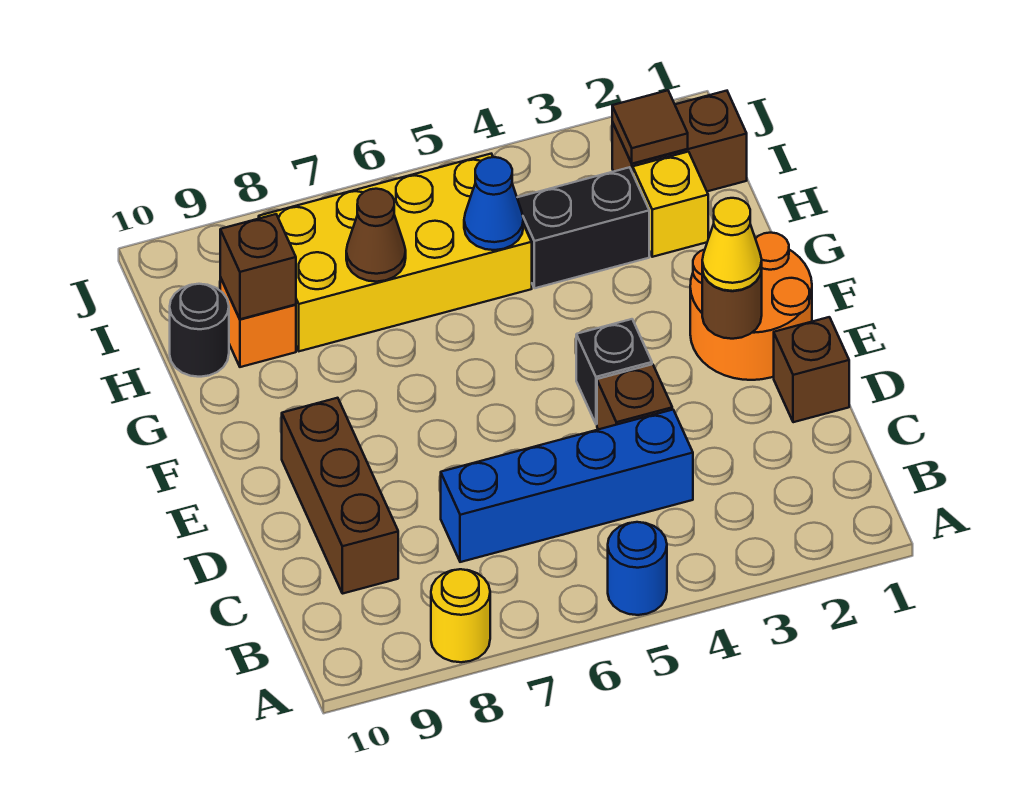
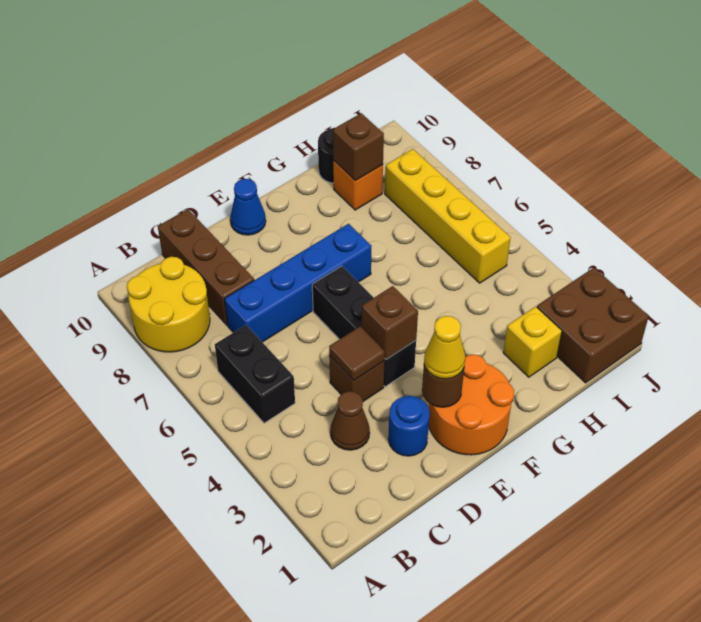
blue round brick A5 level 1 -> blue round brick D2 level 1
yellow round brick A8 level 1 -> yellow round brick A8:B9 level 1
blue brick C4:C7 level 1 -> blue brick C7:F7 level 1
brown brick C9:E9 level 1 -> brown brick C8:C10 level 1
brown brick D1 level 1 -> brown brick E4 level 2
black brick E4 level 1 -> black brick E4:E6 level 1
black brick H3:H4 level 1 -> black brick B5:B6 level 1
yellow brick H5:I8 level 1 -> yellow brick I5:I8 level 1
blue cone H5 level 2 -> blue cone E10 level 1
brown cone H7 level 2 -> brown cone C3 level 1
brown brick I1:I2 level 1 -> brown brick I1:J2 level 1
brown tile I2 level 2 -> brown tile D4 level 2

